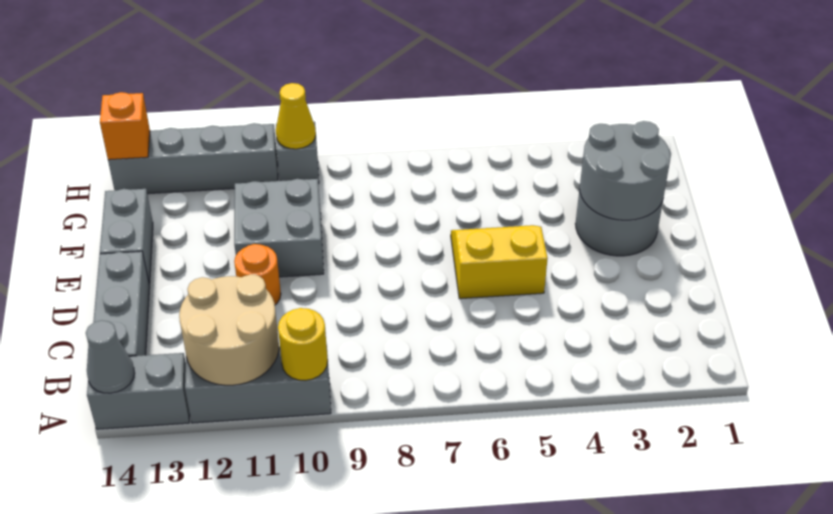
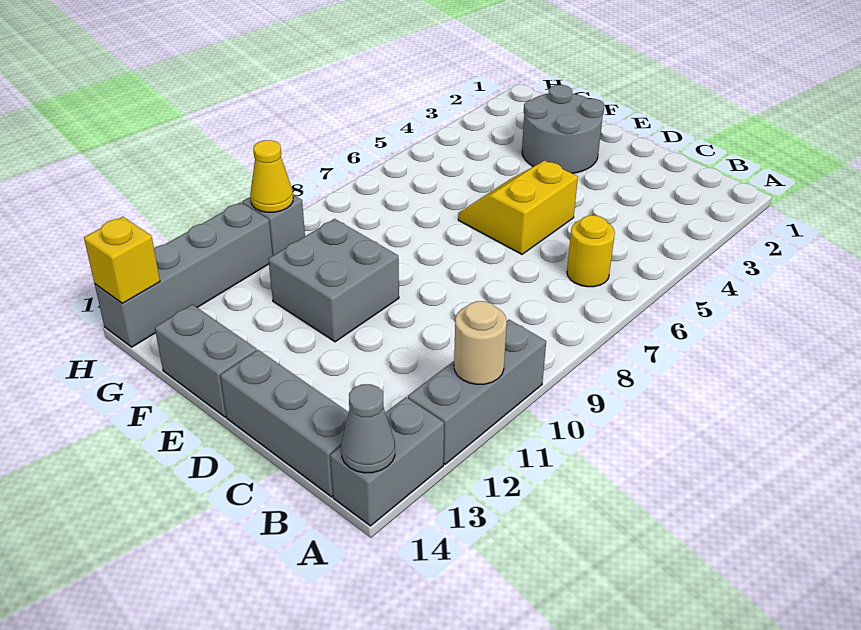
yellow round brick A10 level 2 -> yellow round brick B6 level 1
tan round brick A11:B12 level 2 -> tan round brick A11 level 2
orange round brick D11 level 1 -> none
grey round brick E2:F3 level 2 -> none
orange brick H14 level 2 -> yellow brick H14 level 2

